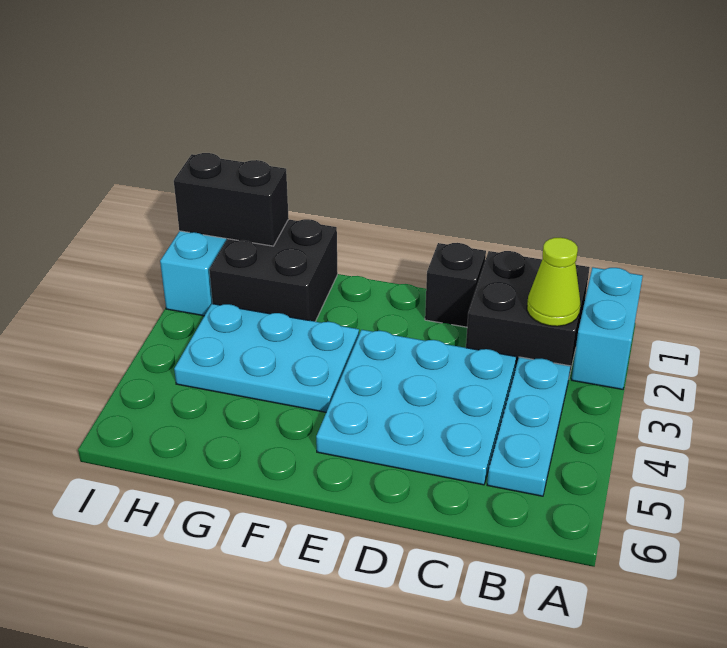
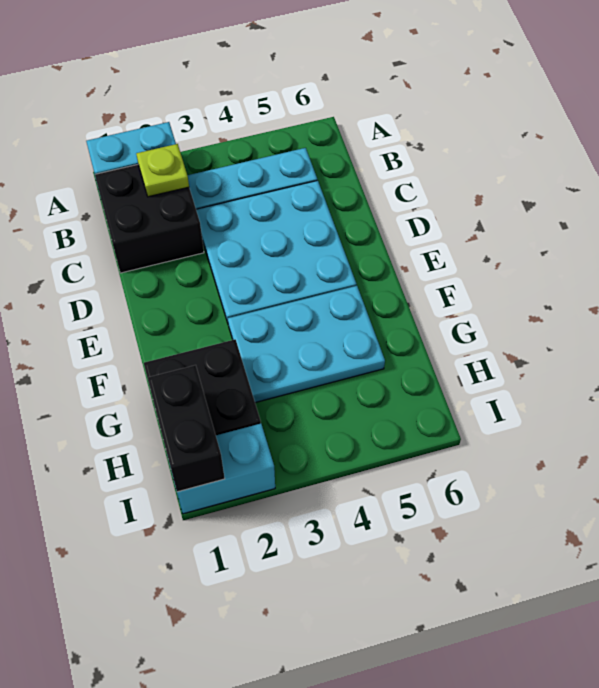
lime cone B2 level 2 -> lime plate B2 level 2
black brick D1 level 1 -> none
cyan plate F3:H4 level 1 -> cyan plate F3:G5 level 1

